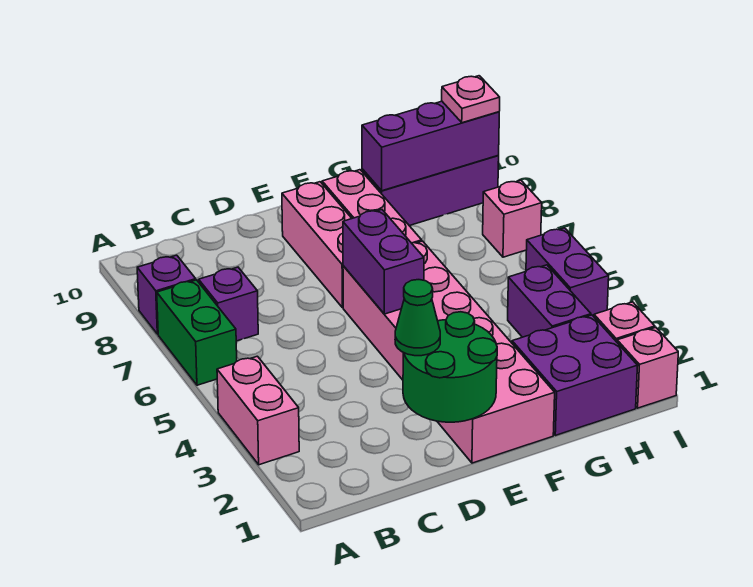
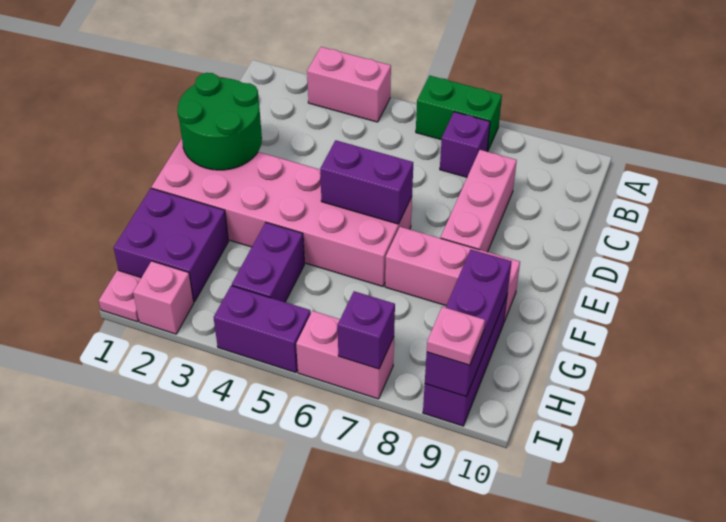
purple brick A8 level 1 -> purple brick I7 level 2
green cone D2 level 3 -> none
pink brick E7:E9 level 1 -> pink brick C8:E8 level 1
purple brick H3:H4 level 1 -> purple brick G4:H4 level 1
pink brick I1 level 1 -> pink plate I1 level 1
pink brick I7 level 1 -> pink brick I6:I7 level 1

